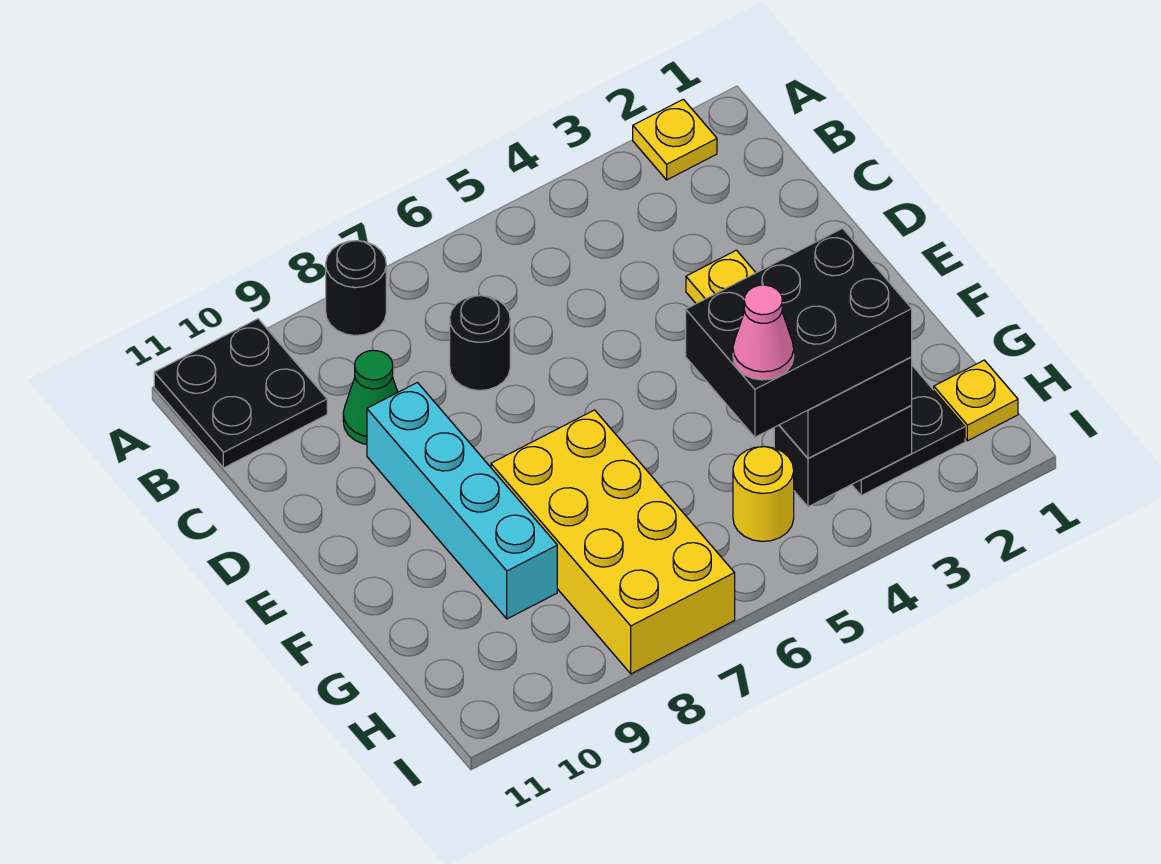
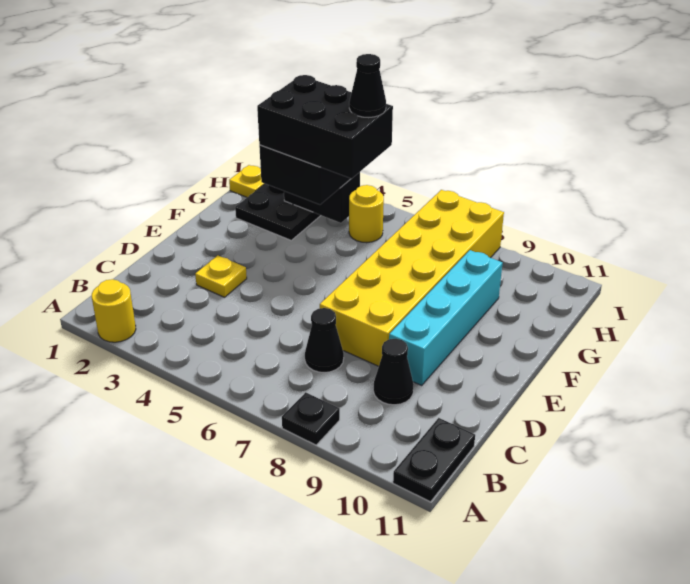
yellow plate A2 level 1 -> yellow round brick A2 level 1
black round brick A8 level 1 -> black plate A8 level 1
black plate A10:B11 level 1 -> black plate A11:B11 level 1
black round brick C7 level 1 -> black cone C7 level 1
green cone C9 level 1 -> black cone C9 level 1
yellow brick F7:I8 level 1 -> yellow brick D7:I8 level 1
pink cone H5 level 5 -> black cone H5 level 5

